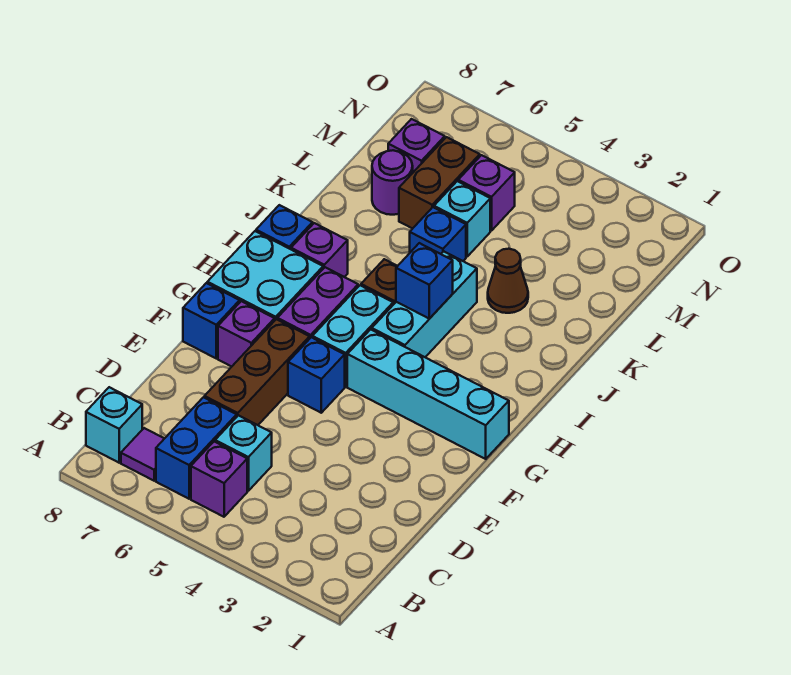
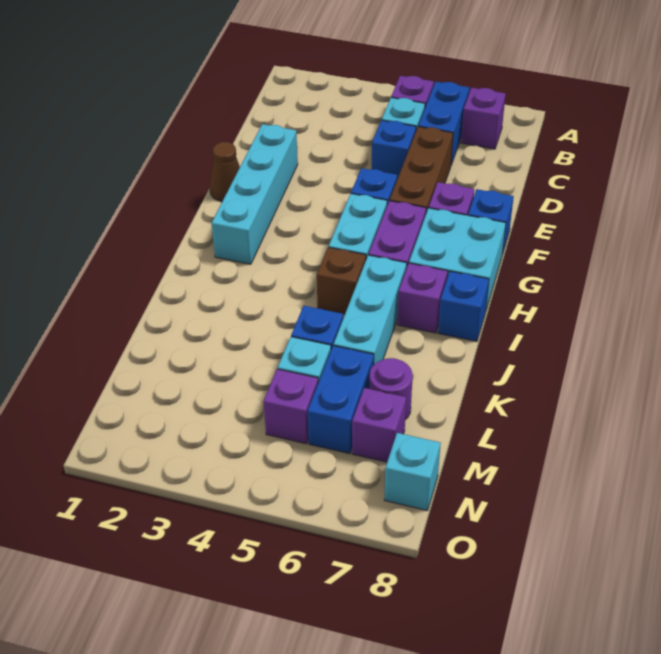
purple tile B7 level 1 -> purple brick B7 level 1
cyan brick B8 level 1 -> cyan brick N8 level 1
cyan brick G1:G4 level 1 -> cyan brick E2:H2 level 1
cyan brick H4:J4 level 1 -> cyan brick I6:K6 level 1
blue brick I4 level 2 -> blue brick D5 level 1
brown cone K3 level 1 -> brown cone F1 level 1
brown brick L6:M6 level 1 -> blue brick L6:M6 level 1

